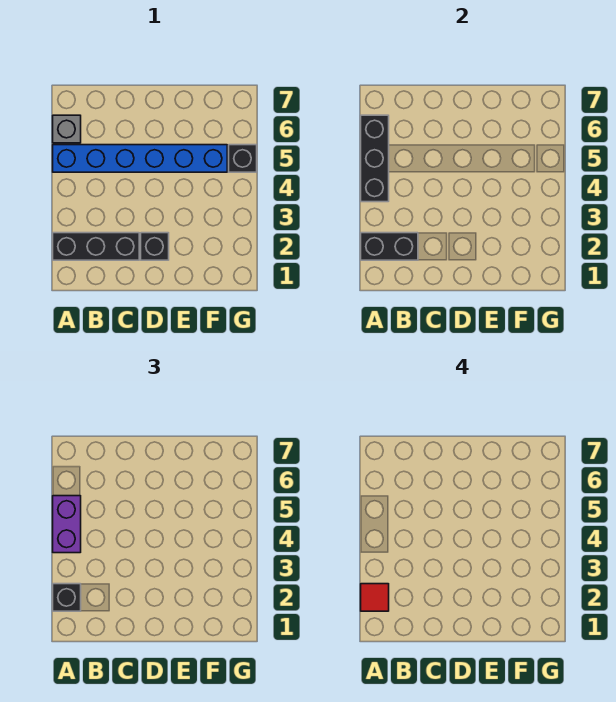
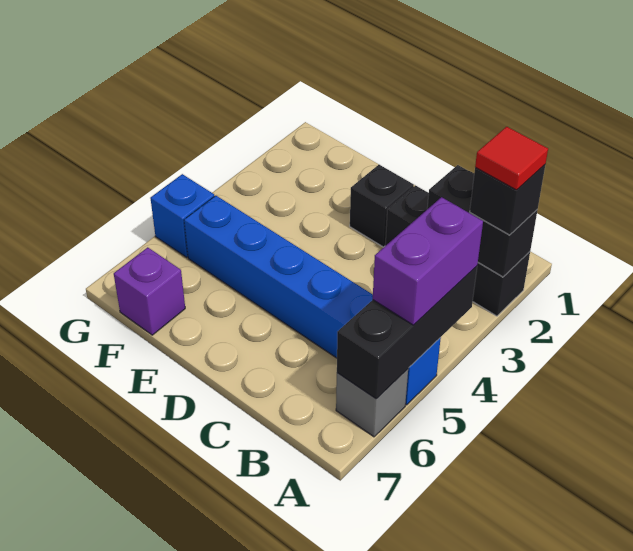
none -> purple brick F7 level 1
black brick G5 level 1 -> blue brick G5 level 1

